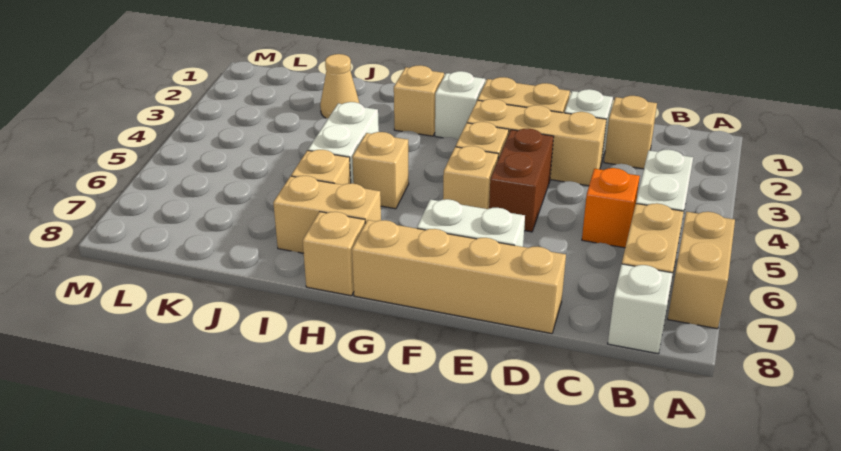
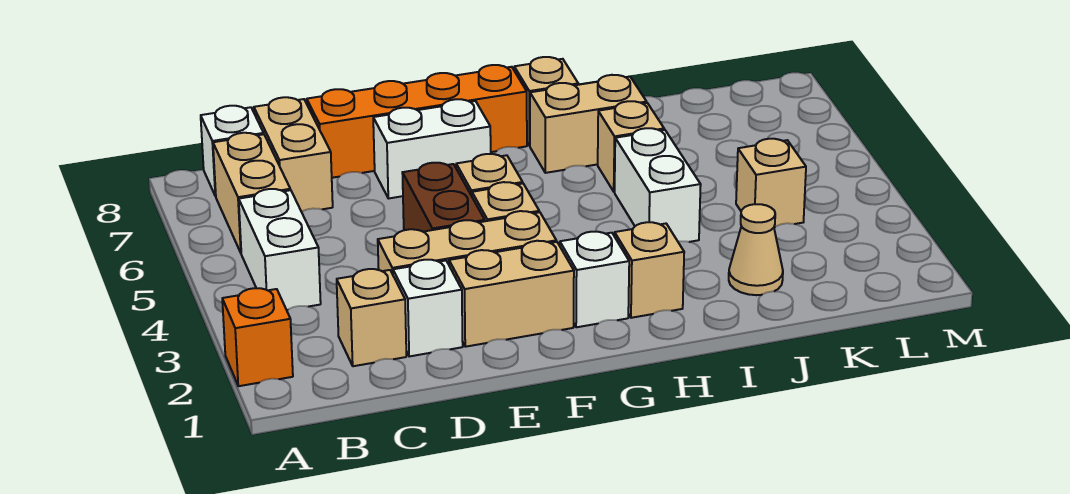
tan brick A6:A7 level 1 -> tan brick C7:C8 level 1
orange brick C5 level 1 -> orange brick A2 level 1
tan brick D8:G8 level 1 -> orange brick D8:G8 level 1
tan brick H5 level 1 -> tan brick K4 level 1

